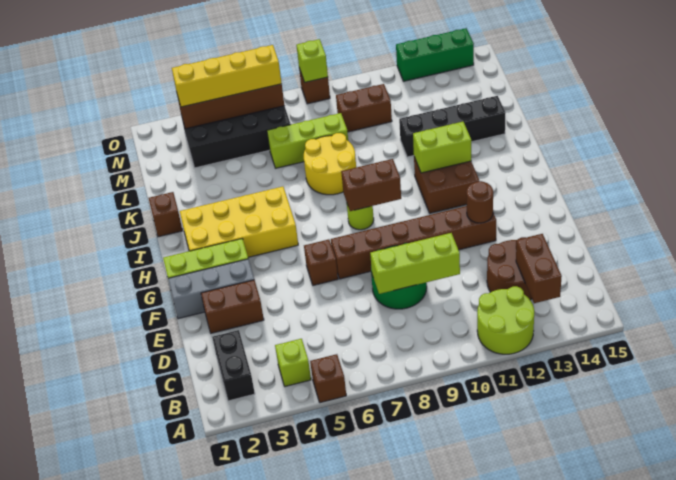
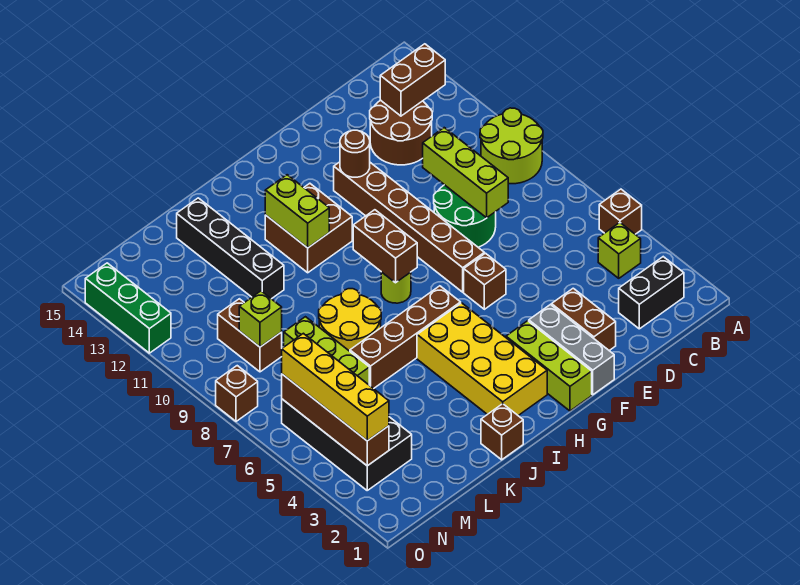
lime round brick A11:B12 level 1 -> lime round brick A9:B10 level 1
none -> brown brick H6:K6 level 1
lime brick O8 level 2 -> lime brick M9 level 2

